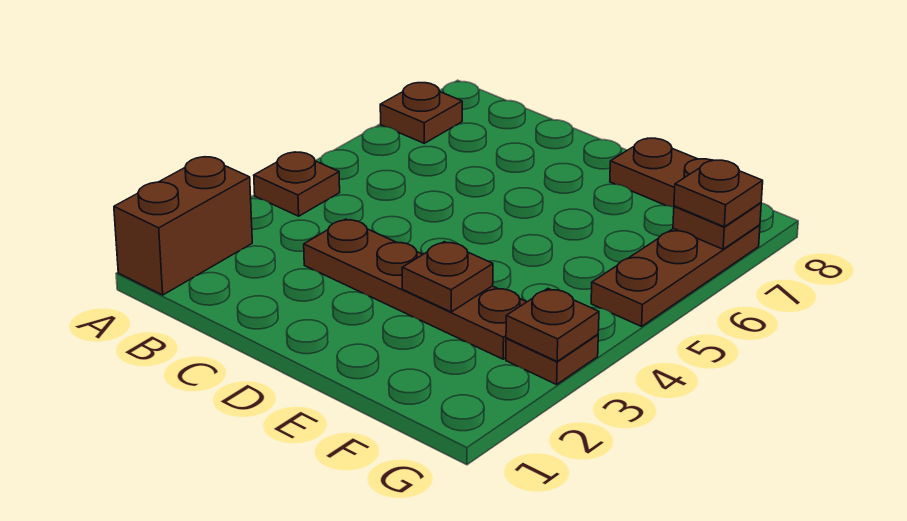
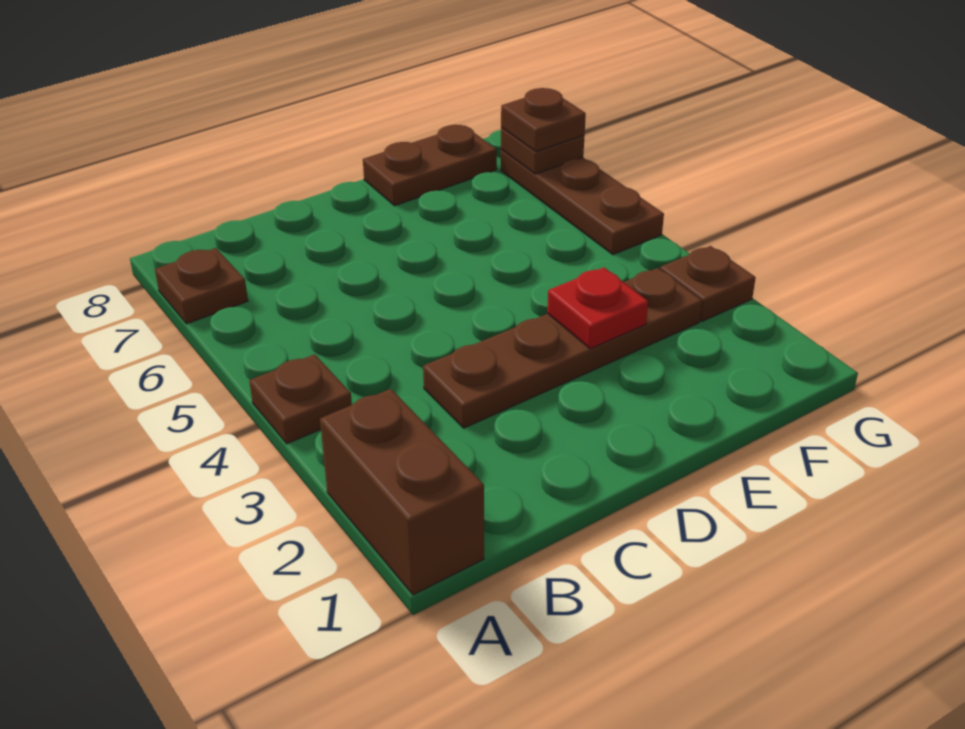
brown plate E3 level 2 -> red plate E3 level 2
brown plate G3 level 2 -> none

